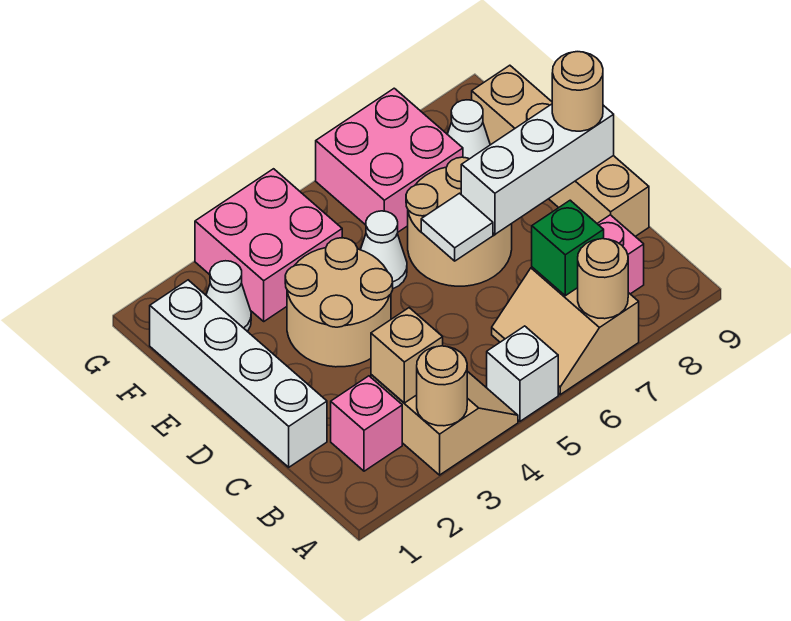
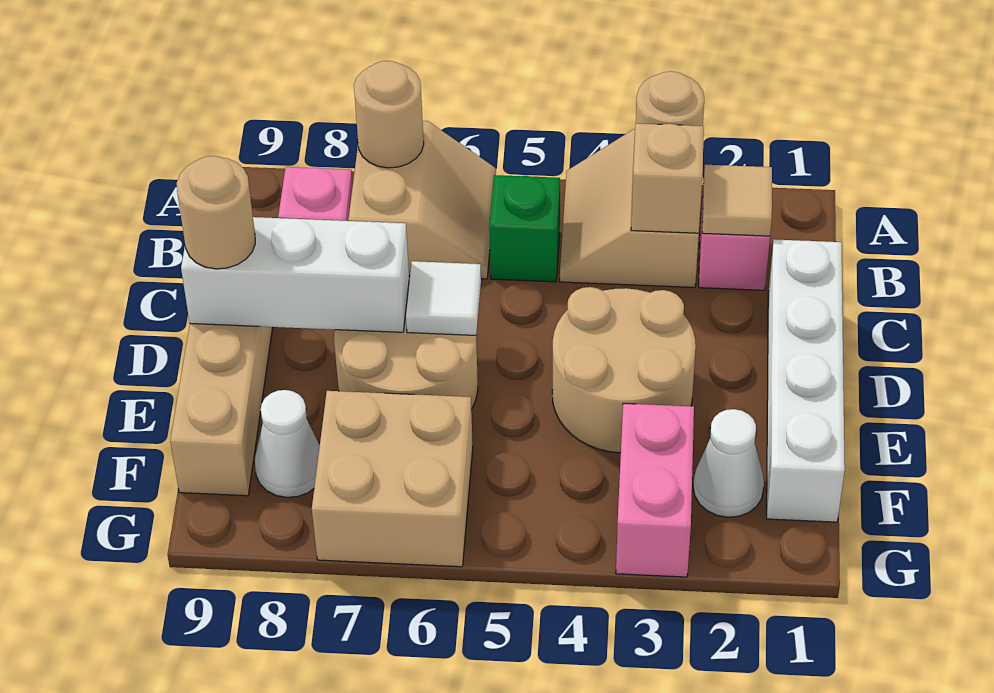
white brick A5 level 1 -> none
none -> tan tile B2 level 2
green brick B7 level 2 -> green brick B5 level 1
white cone E5 level 1 -> none
pink brick F3:G4 level 1 -> pink brick F3:G3 level 1
pink brick F6:G7 level 1 -> tan brick F6:G7 level 1

